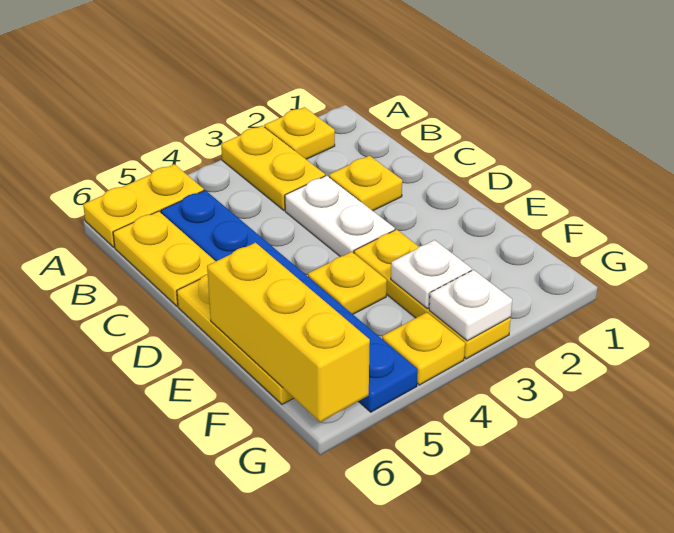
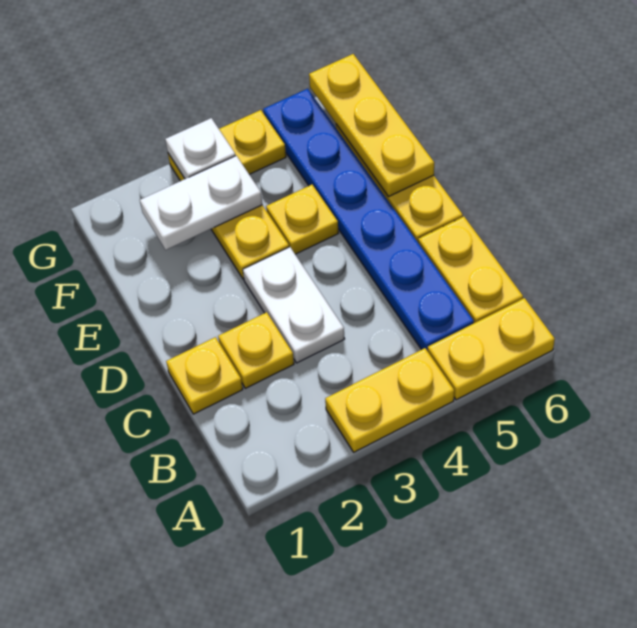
yellow plate A2 level 1 -> yellow plate C1 level 1
yellow plate A3:B3 level 1 -> yellow plate A3:A4 level 1
yellow brick E6:G6 level 2 -> yellow plate E6:G6 level 2
white plate F3 level 2 -> white plate F2:F3 level 2

